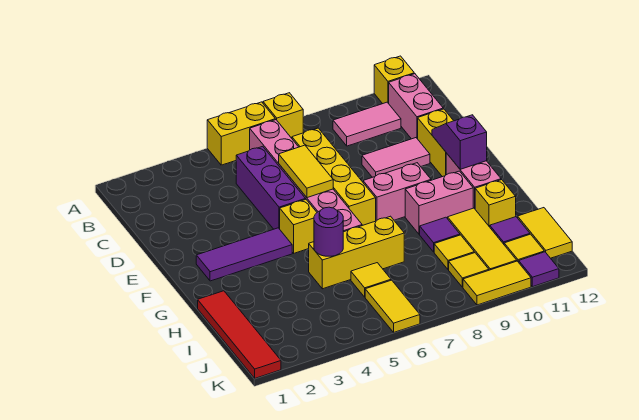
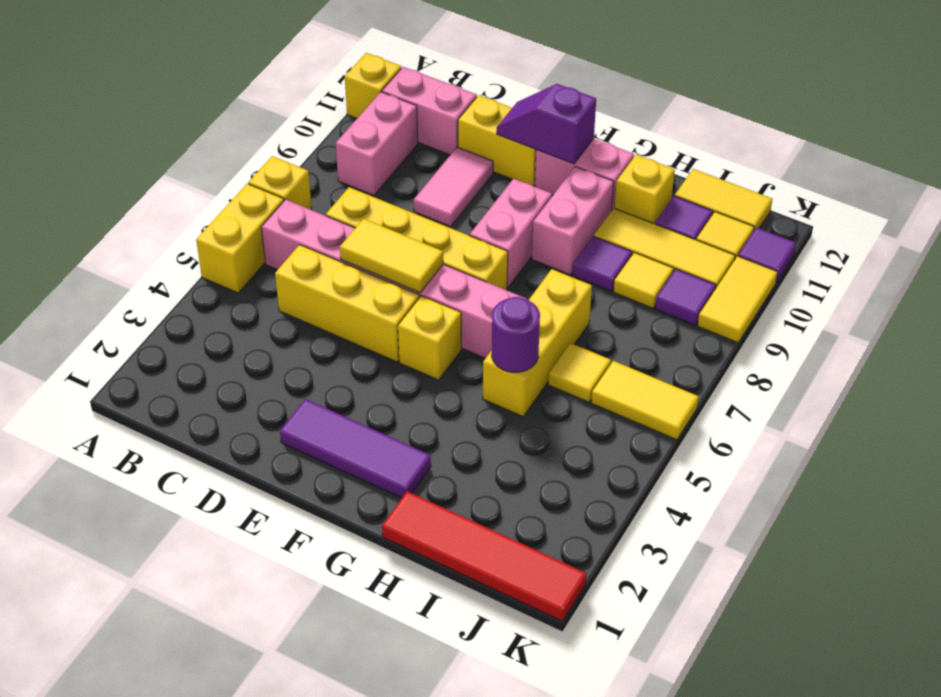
pink tile B9:B10 level 1 -> pink brick B9:B10 level 1
purple brick C5:E5 level 1 -> yellow brick C5:E5 level 1
purple tile F2:F4 level 1 -> purple tile E2:G2 level 1
yellow tile J9 level 1 -> purple tile J9 level 1

